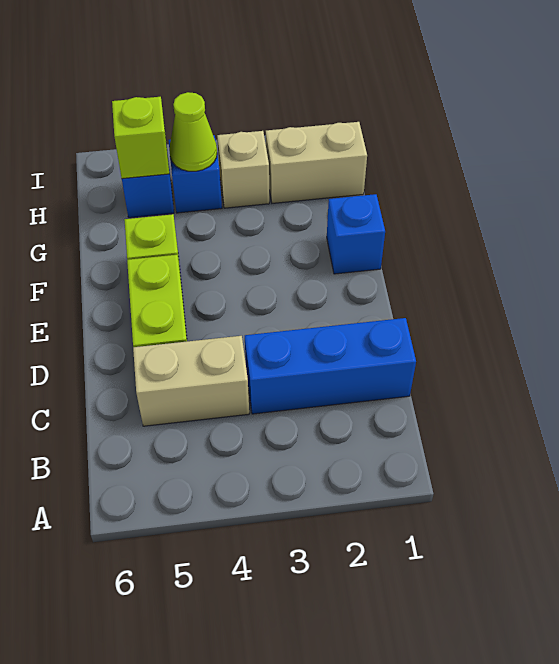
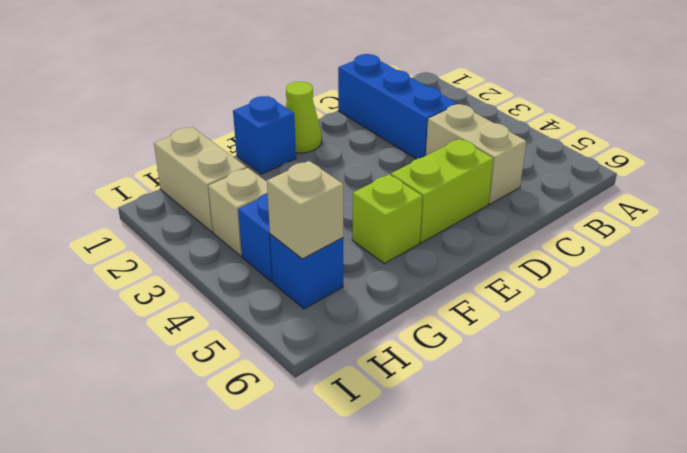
lime cone H4 level 2 -> lime cone E1 level 1
lime brick H5 level 2 -> tan brick H5 level 2

